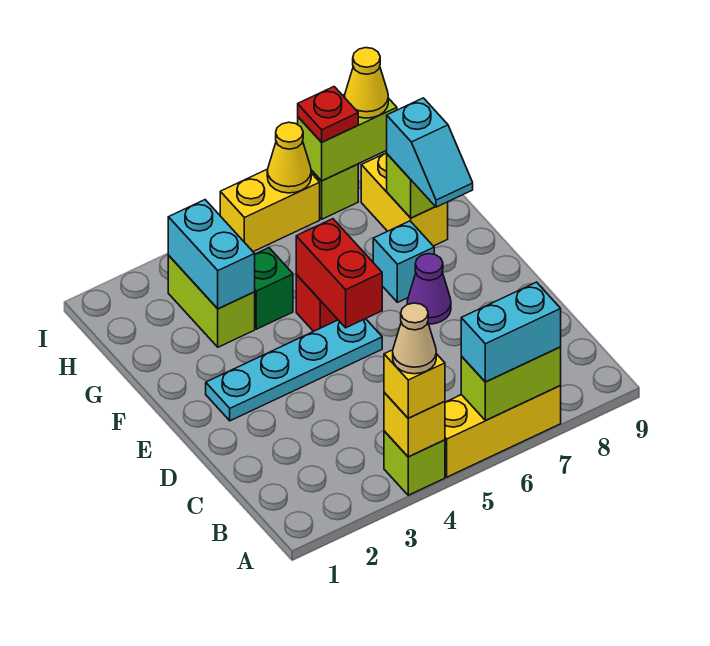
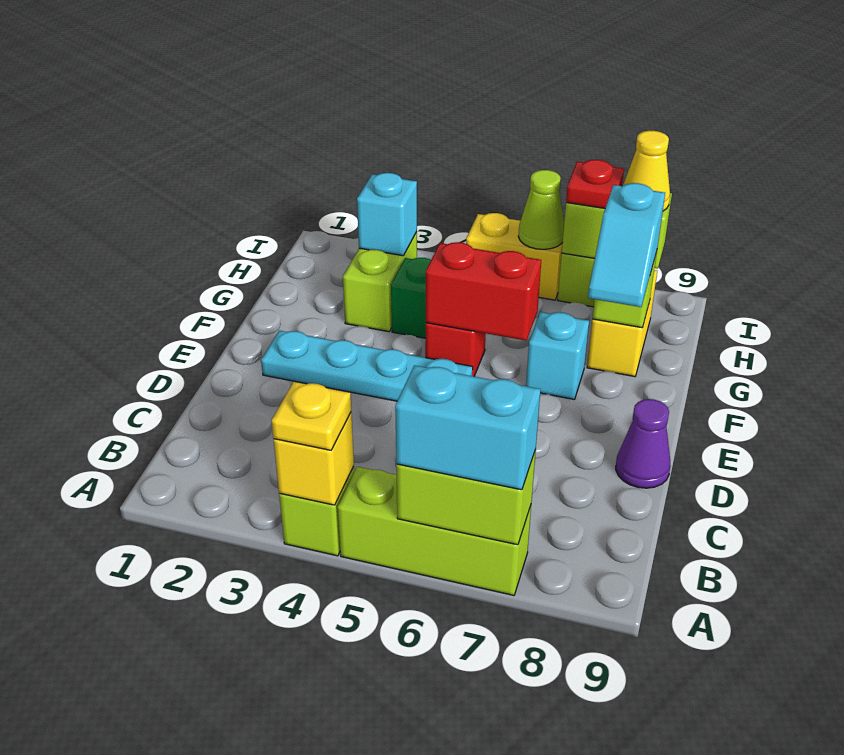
yellow brick A4 level 3 -> yellow plate A4 level 3
tan cone A4 level 4 -> none
yellow brick A5:A7 level 1 -> lime brick A5:A7 level 1
red brick E5:F5 level 2 -> red brick F5:F6 level 2
purple cone E7 level 1 -> purple cone D9 level 1
cyan brick G3:H3 level 2 -> cyan brick H3 level 2
yellow cone I6 level 2 -> lime cone I6 level 2

